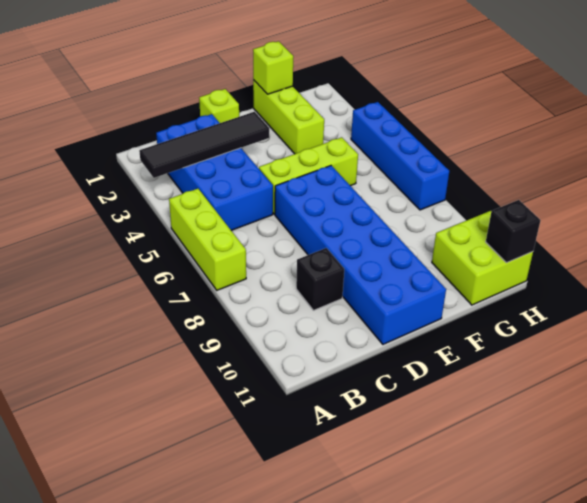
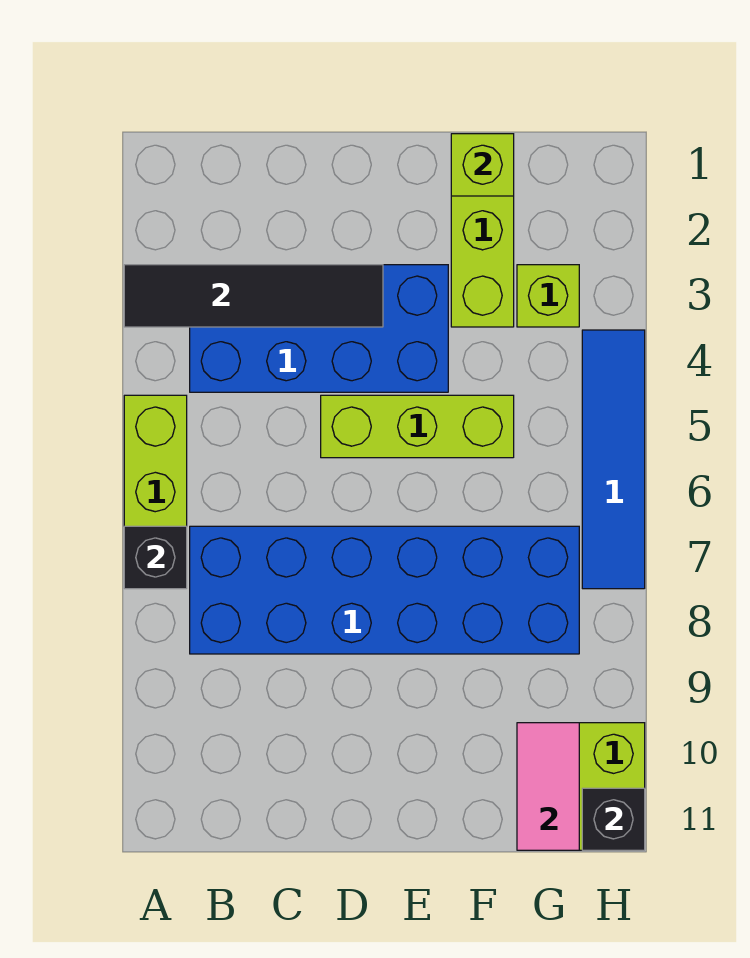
blue brick B2:C5 level 1 -> blue brick B3:E4 level 1
black brick C9 level 1 -> black brick A7 level 2
lime brick D1 level 1 -> lime brick G3 level 1
blue brick D6:E11 level 1 -> blue brick B7:G8 level 1
none -> pink tile G10:G11 level 2
blue brick H4:H7 level 1 -> blue tile H4:H7 level 1

